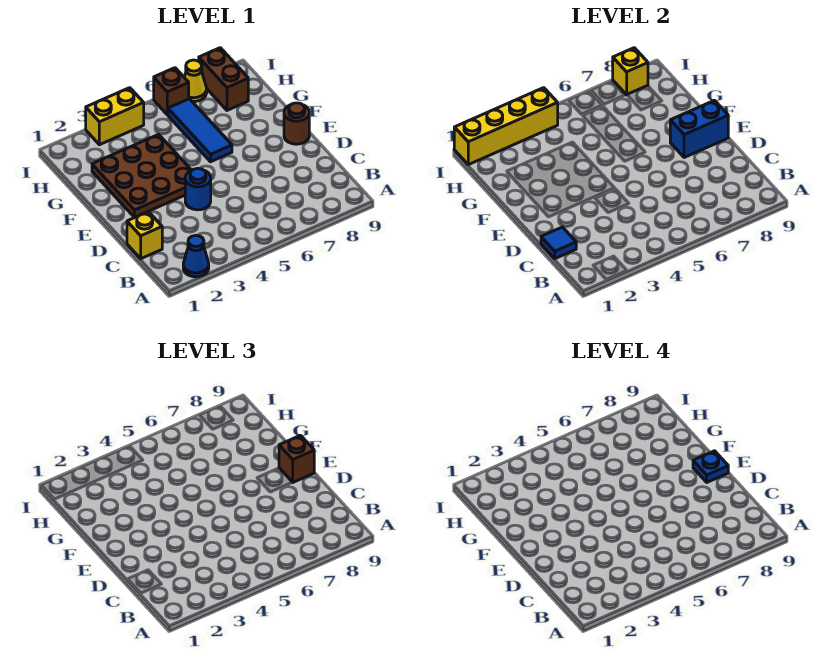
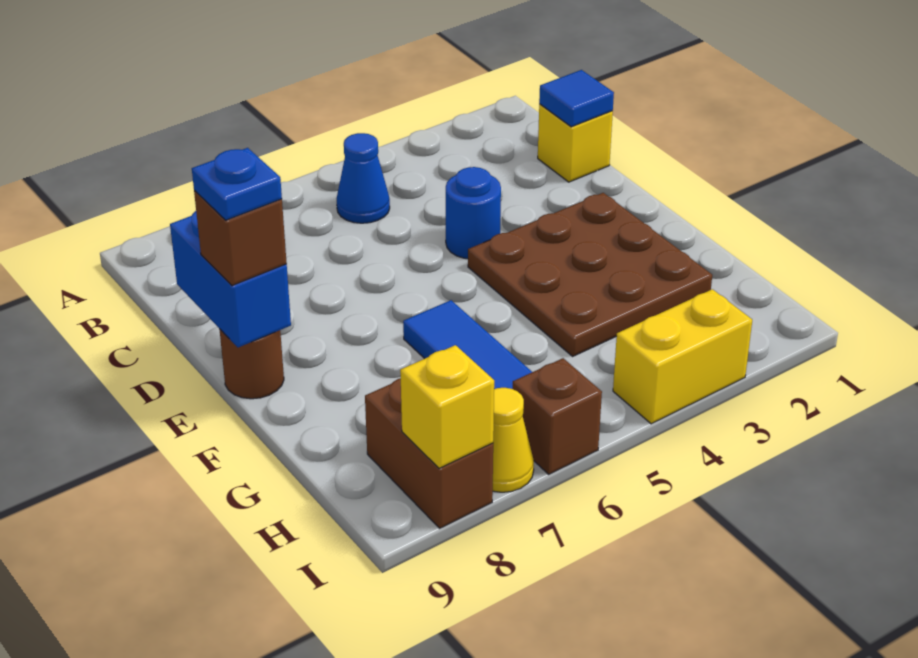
blue cone A2 level 1 -> blue cone B5 level 1
blue brick E8:E9 level 2 -> blue brick D9:E9 level 2
yellow brick I1:I4 level 2 -> none

